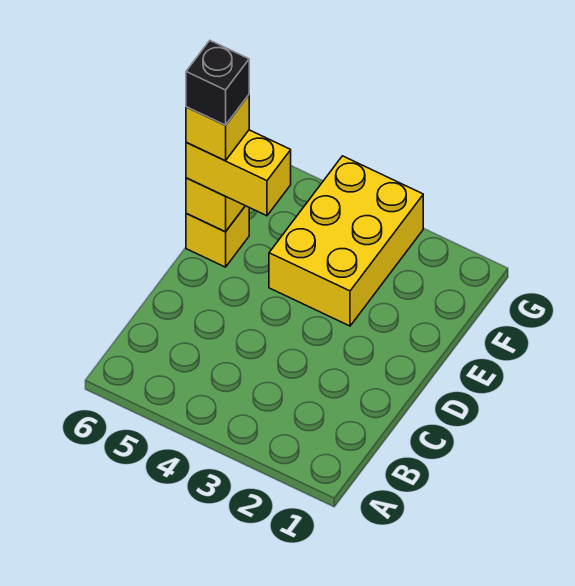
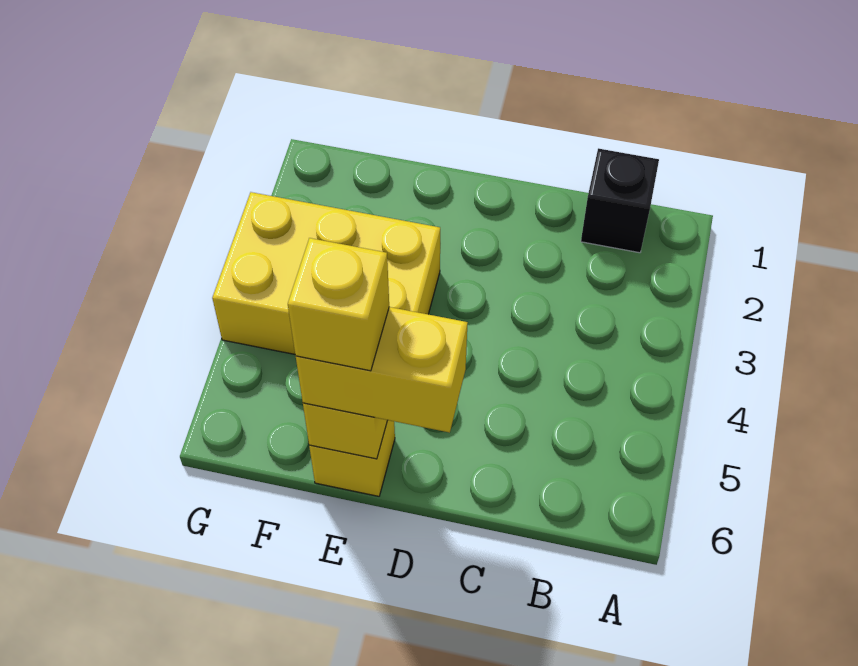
yellow brick E5:E6 level 3 -> yellow brick D6:E6 level 3
black brick E6 level 5 -> black brick B1 level 1

